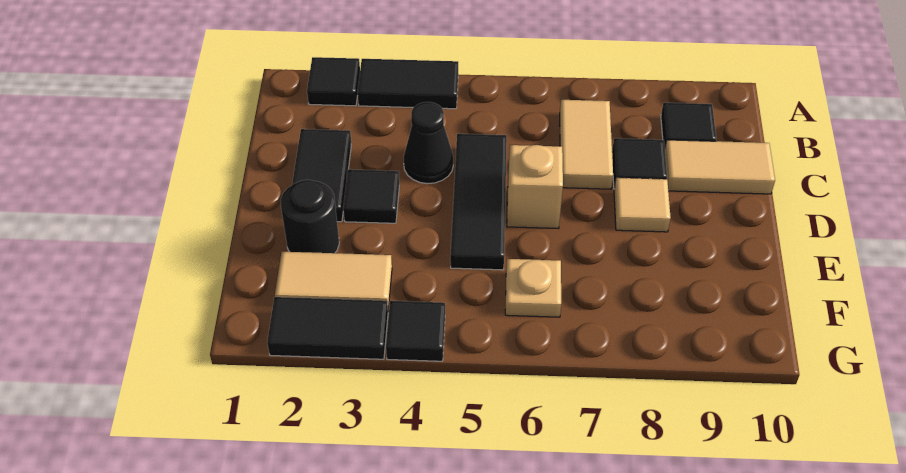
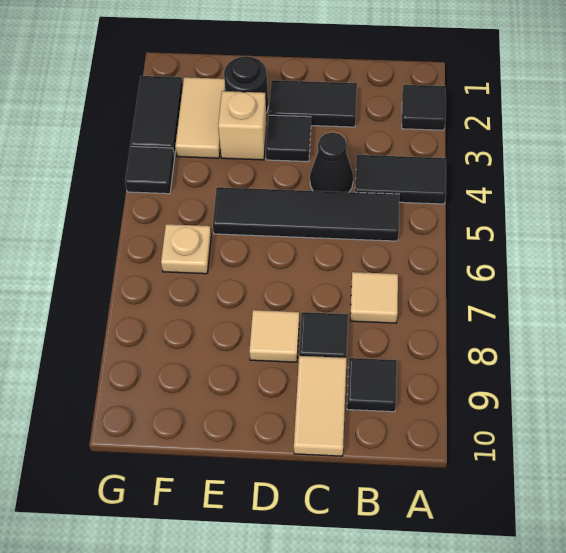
black tile A3:A4 level 1 -> black tile A4:B4 level 1
tan tile B7:C7 level 1 -> tan tile B7 level 1
black tile C5:E5 level 1 -> black tile B5:E5 level 1
tan brick D6 level 1 -> tan brick E3 level 1

